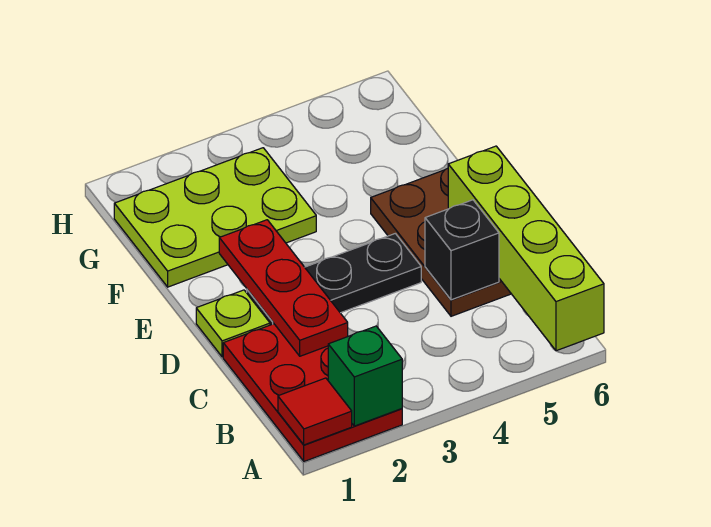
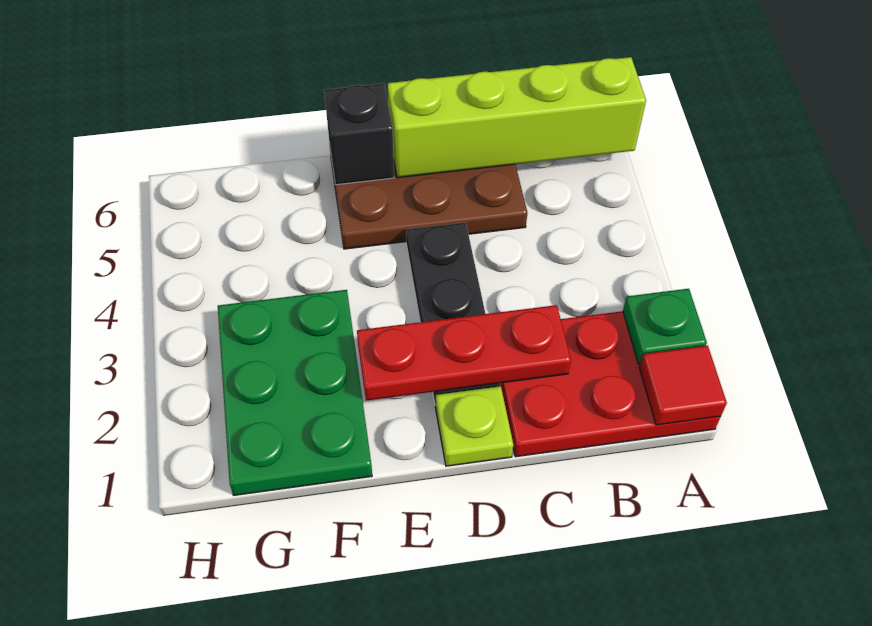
green brick A2 level 2 -> green plate A2 level 2
black brick C5 level 2 -> black brick E6 level 2
lime plate F1:G3 level 1 -> green plate F1:G3 level 1

